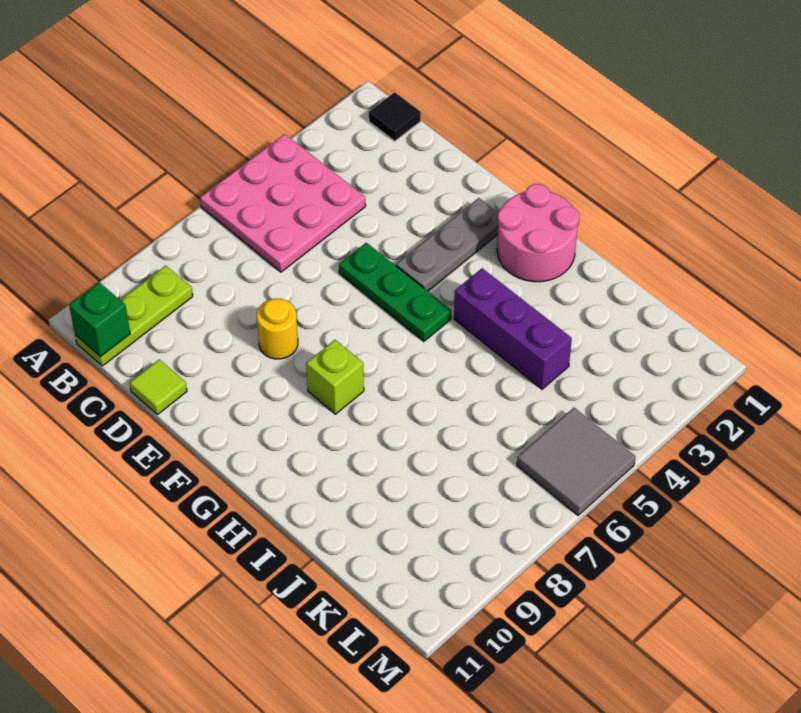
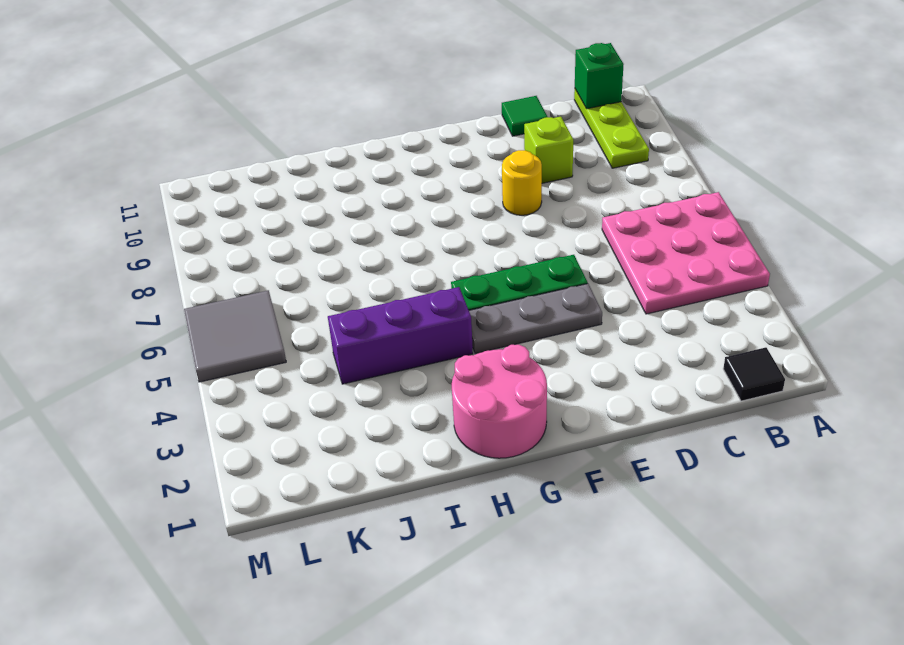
lime tile D11 level 1 -> green tile D11 level 1
grey plate F2:F4 level 1 -> grey plate E4:G4 level 1
lime brick G8 level 1 -> lime brick D9 level 1

